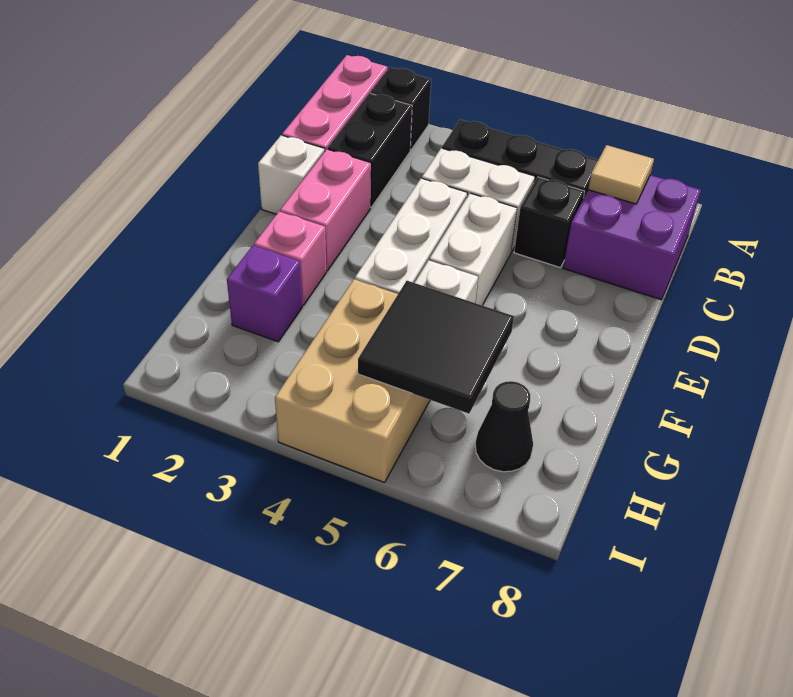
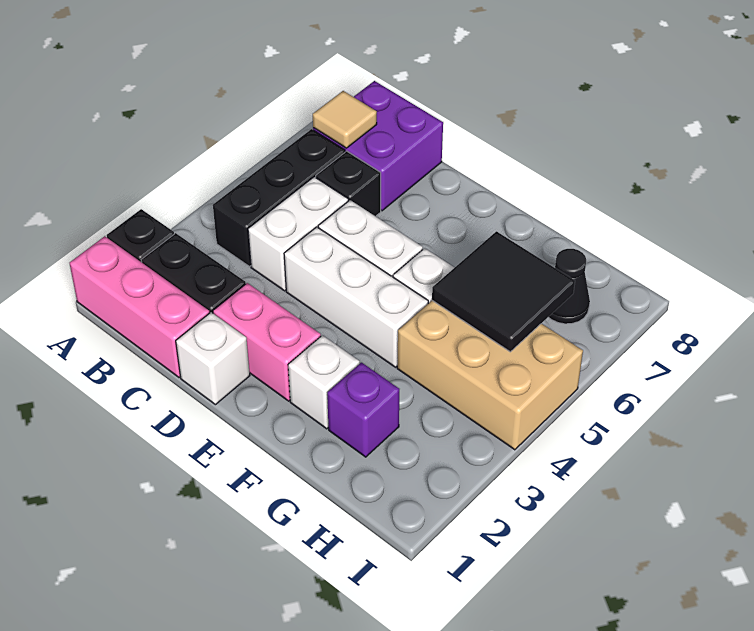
pink brick F2 level 1 -> white brick F2 level 1

